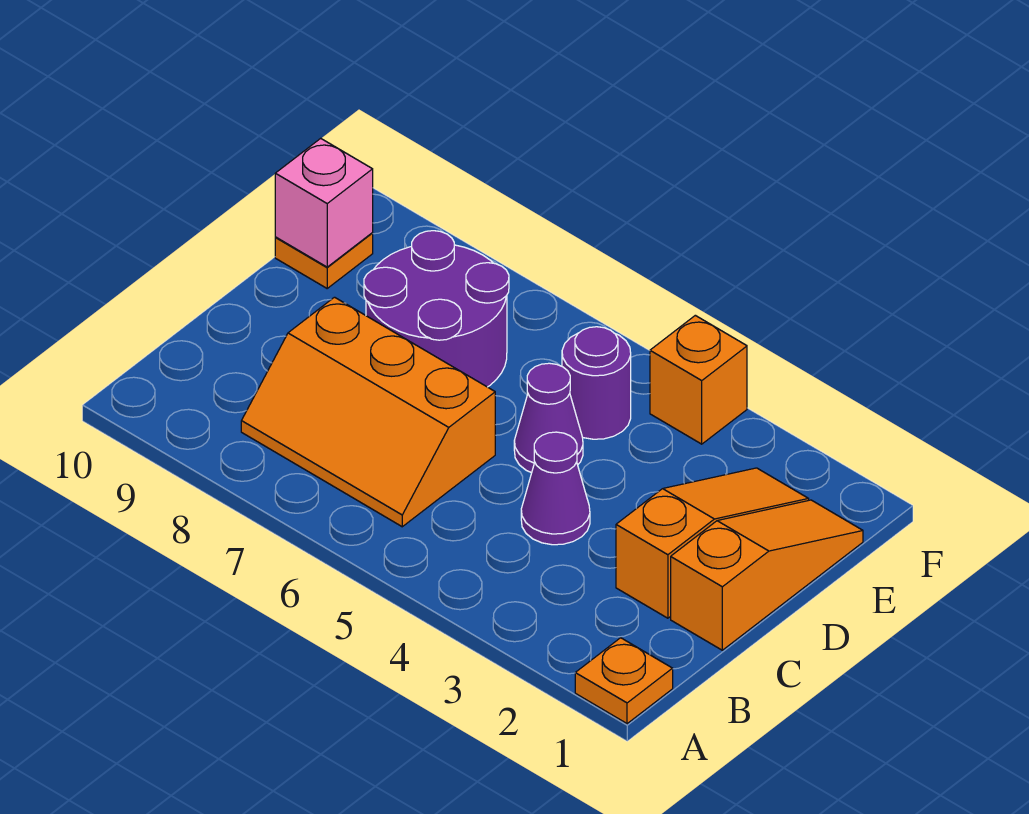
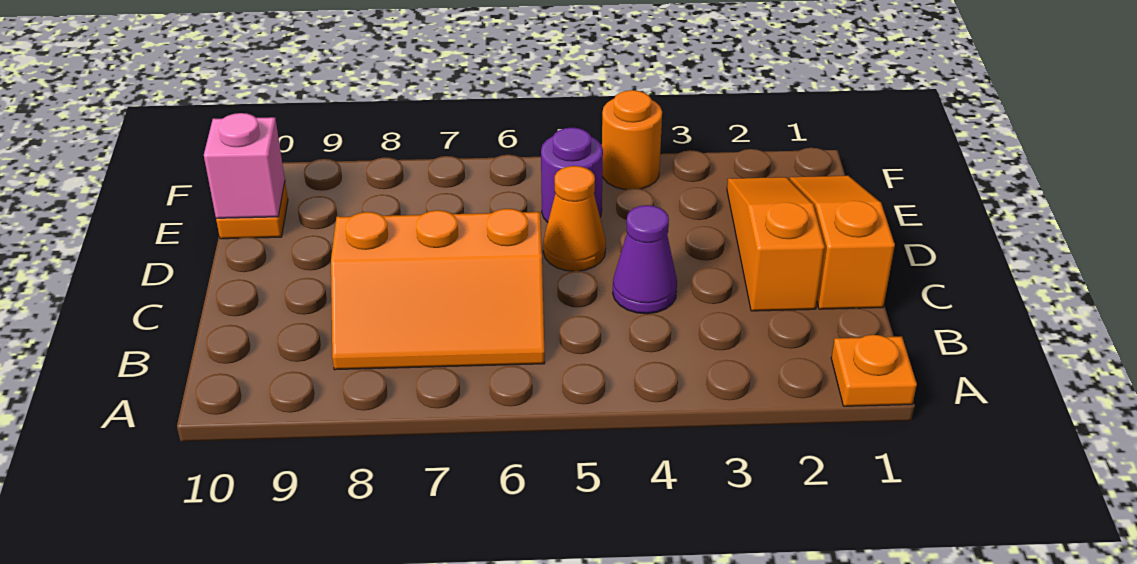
purple cone D5 level 1 -> orange cone D5 level 1
purple round brick D7:E8 level 1 -> none
orange brick F4 level 1 -> orange round brick F4 level 1

